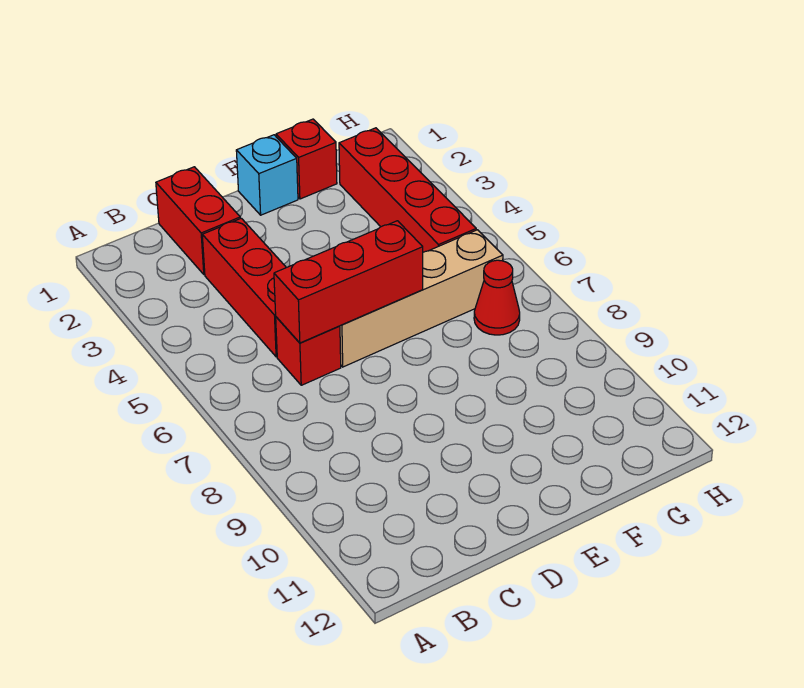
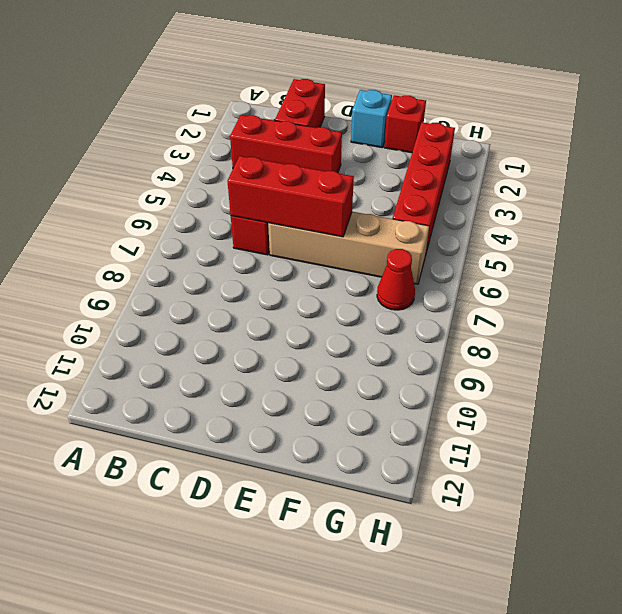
red brick C3:C5 level 1 -> red brick B3:D3 level 1

